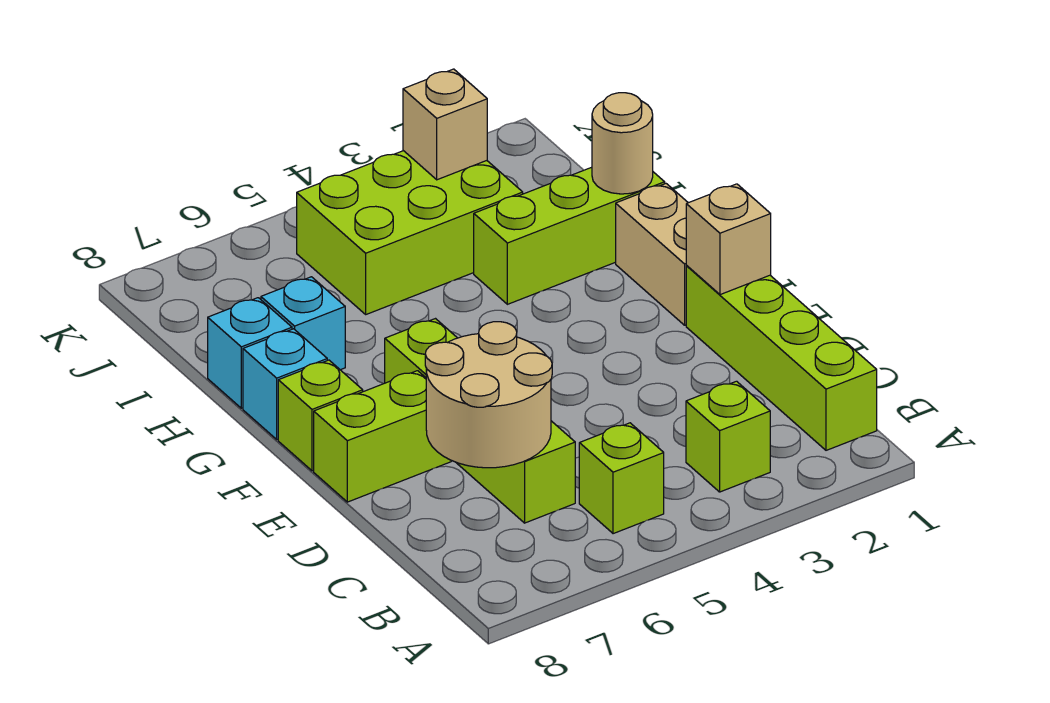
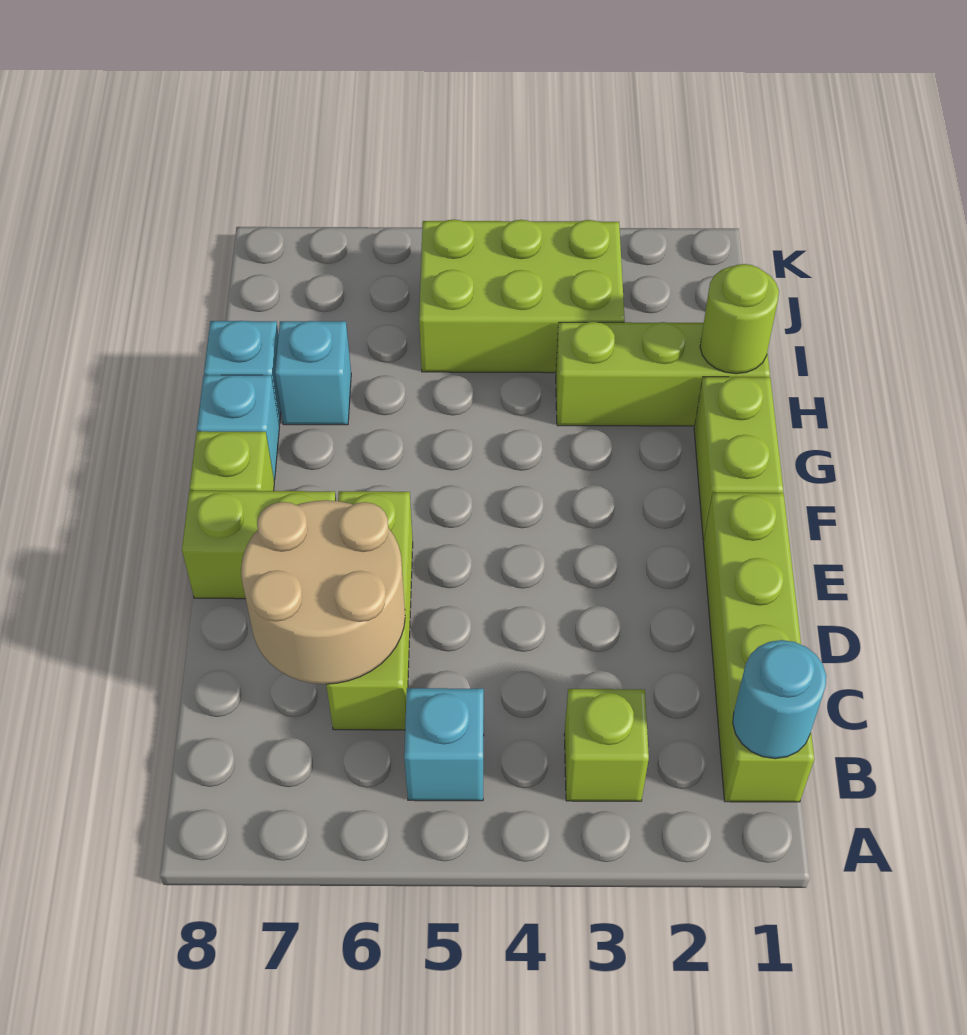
none -> cyan round brick B1 level 2
lime brick B5 level 1 -> cyan brick B5 level 1
lime brick C6:F6 level 1 -> lime brick C6:E6 level 1
tan brick E1 level 2 -> none
tan brick F1:G1 level 1 -> lime brick F1:G1 level 1
tan round brick H1 level 2 -> lime round brick H1 level 2
tan brick J3 level 2 -> none

